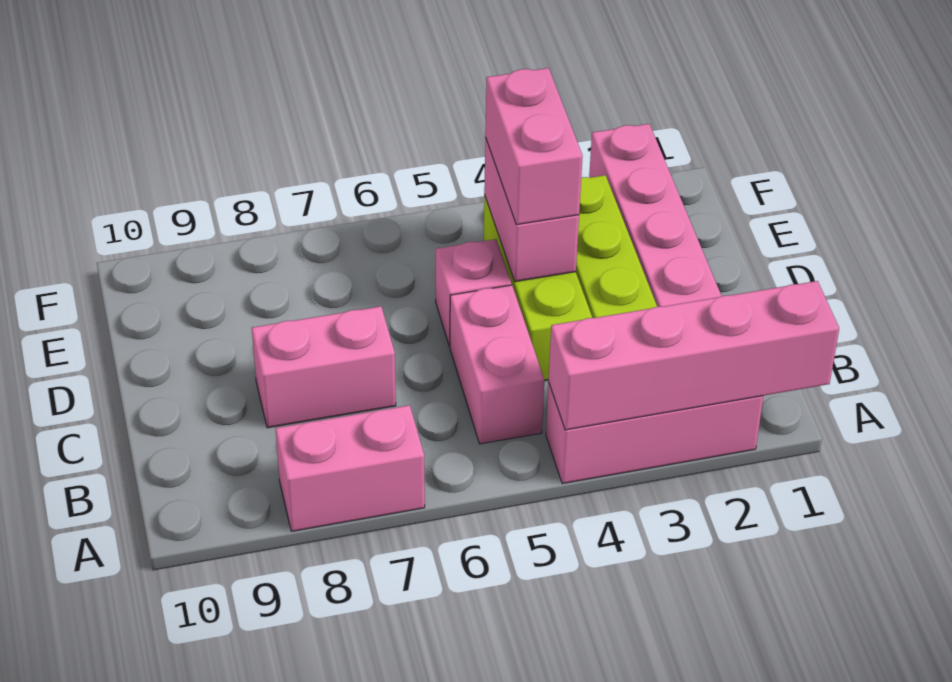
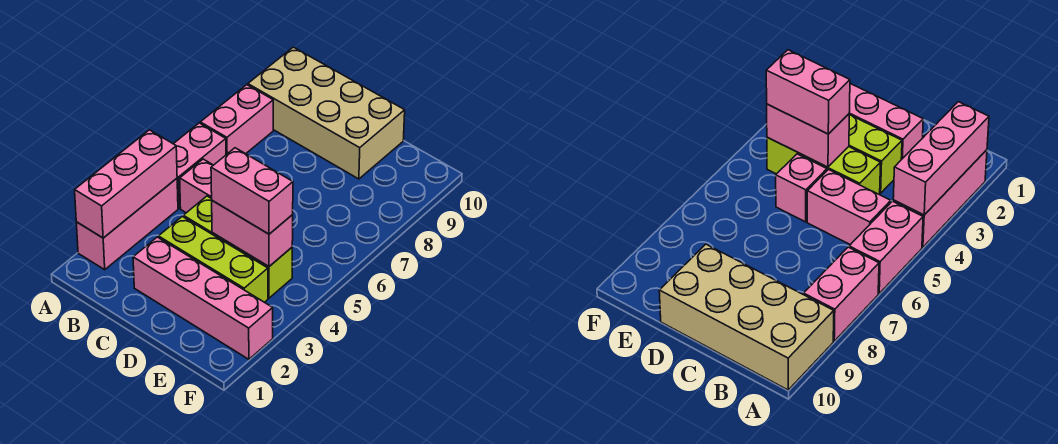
pink brick A1:A4 level 2 -> pink brick A2:A4 level 2
none -> tan brick A9:D10 level 1
pink brick C7:C8 level 1 -> pink brick A5:A6 level 1

